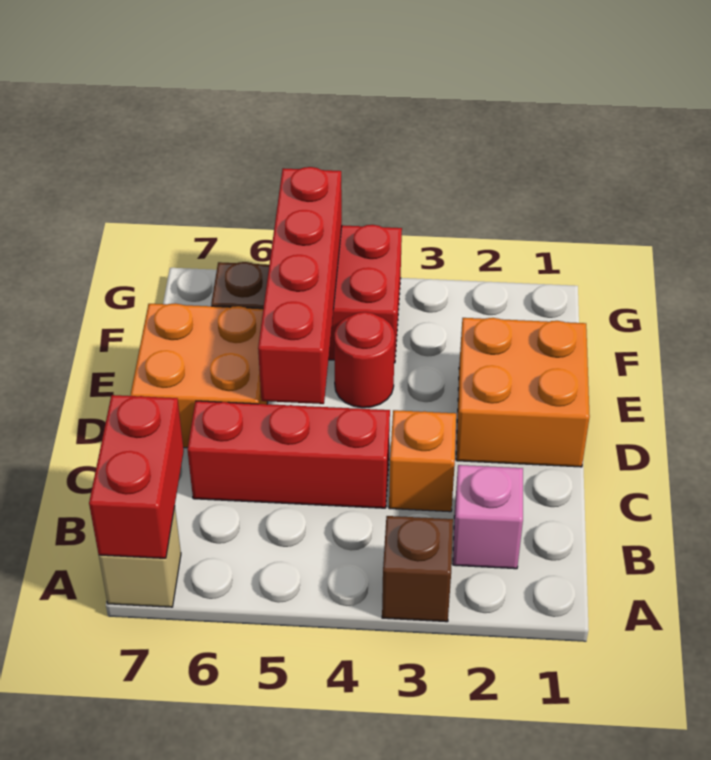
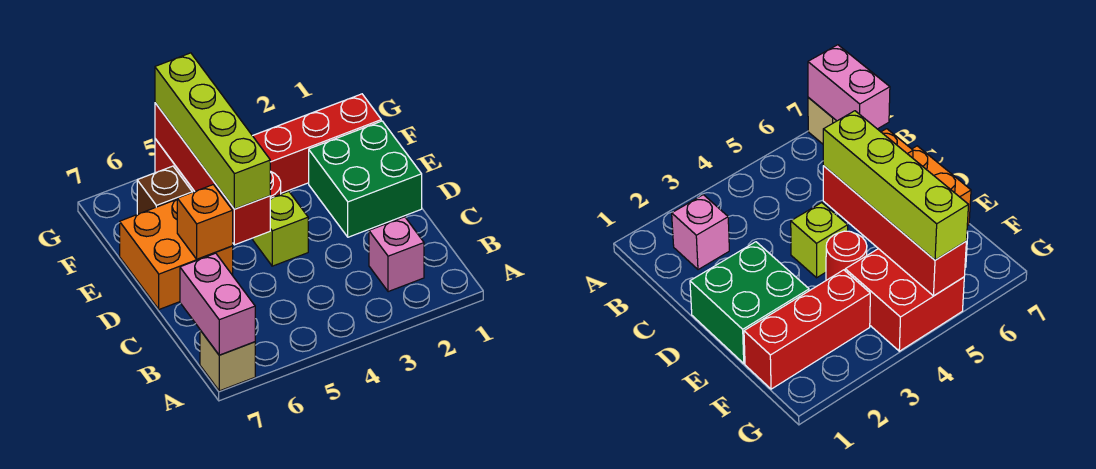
brown brick A3 level 1 -> none
red brick A7:B7 level 2 -> pink brick A7:B7 level 2
orange brick C3 level 1 -> orange brick D6 level 2
red brick C4:C6 level 1 -> red brick F1:F3 level 1
orange brick D1:E2 level 1 -> green brick D1:E2 level 1
none -> lime brick D4 level 1
none -> lime brick D5:G5 level 3

